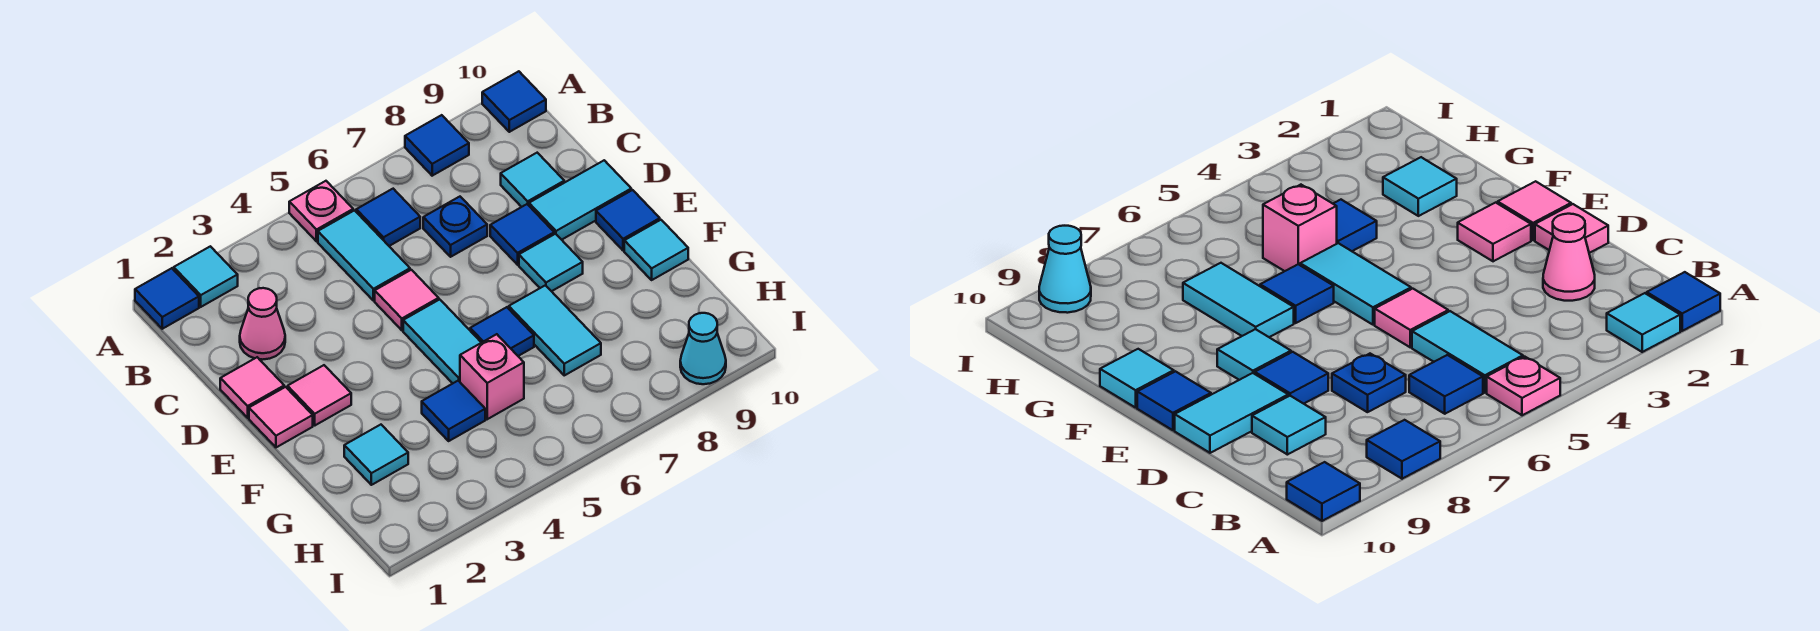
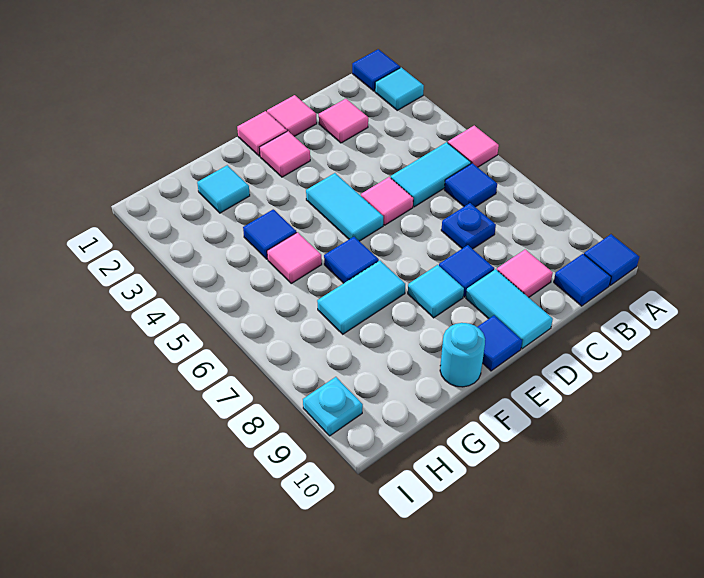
pink plate A5 level 1 -> pink tile A5 level 1
blue tile A8 level 1 -> blue tile B10 level 1
pink cone C2 level 1 -> pink tile C2 level 1
cyan tile C9 level 1 -> pink tile C9 level 1
cyan tile E5:F5 level 1 -> cyan tile E4:E5 level 1
cyan tile F10 level 1 -> cyan round brick F10 level 1
pink brick G5 level 1 -> pink tile G5 level 1
cyan cone I9 level 1 -> cyan plate I9 level 1

